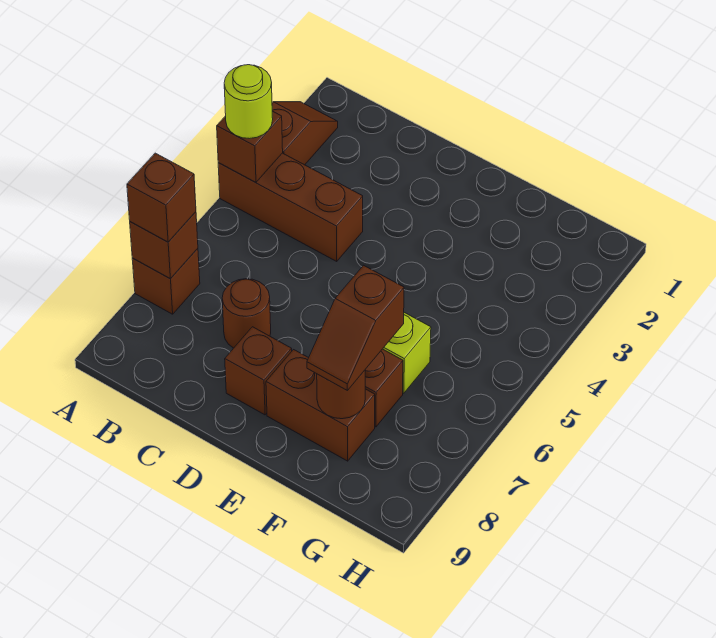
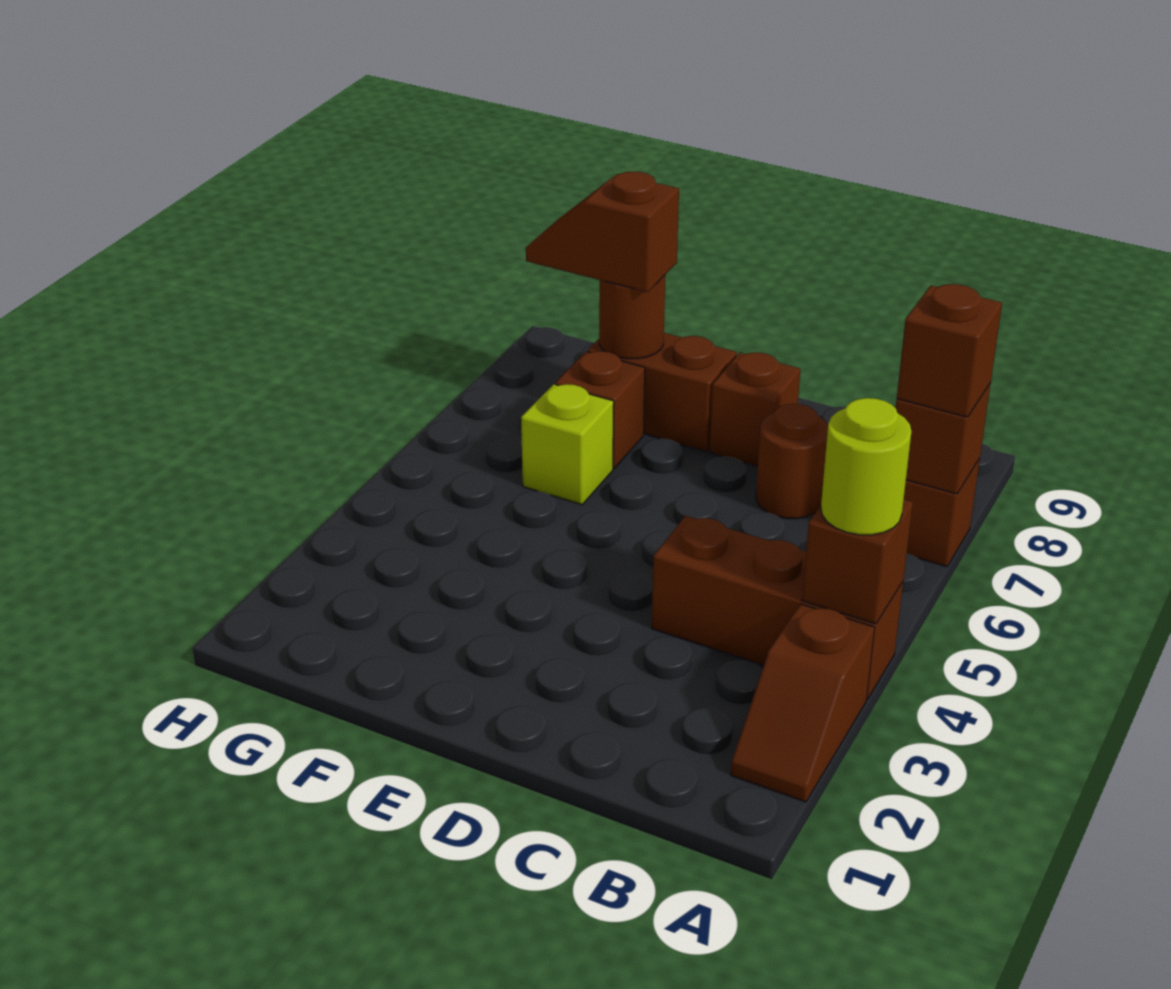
brown slope F7:F8 level 3 top 7 -> brown slope F8:G8 level 3 top F

